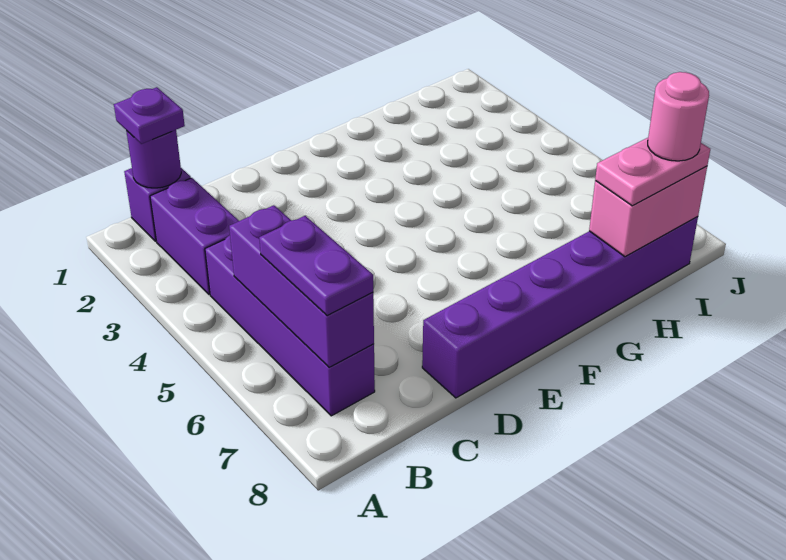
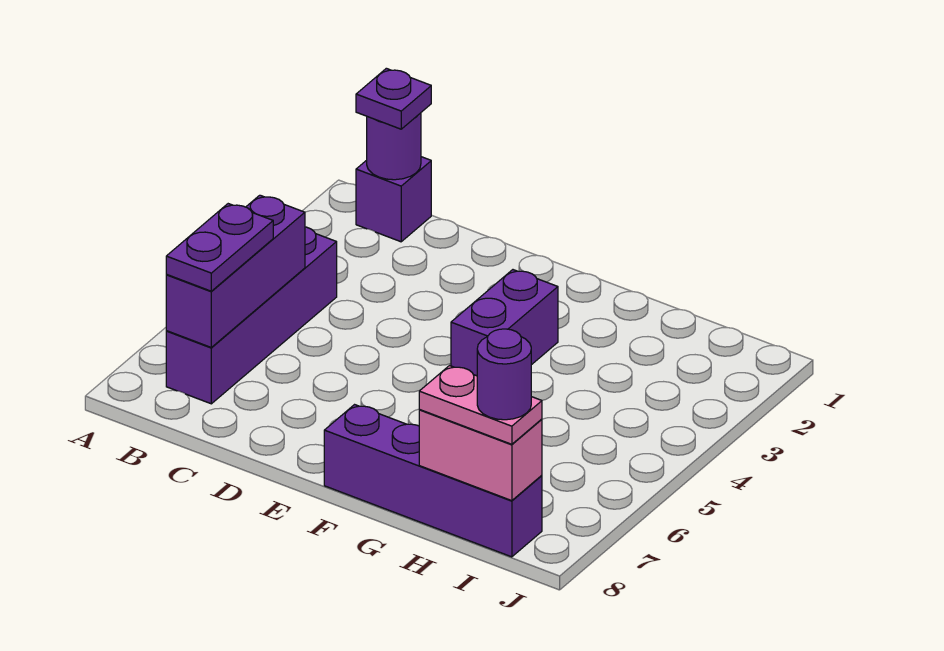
purple brick B2:B3 level 1 -> purple brick F3:F4 level 1
purple brick D8:I8 level 1 -> purple brick F8:I8 level 1
pink round brick I8 level 4 -> purple round brick I8 level 4

